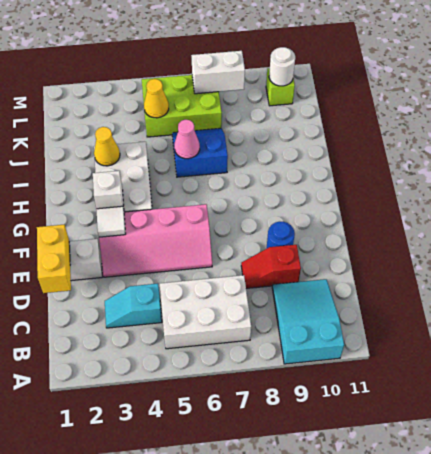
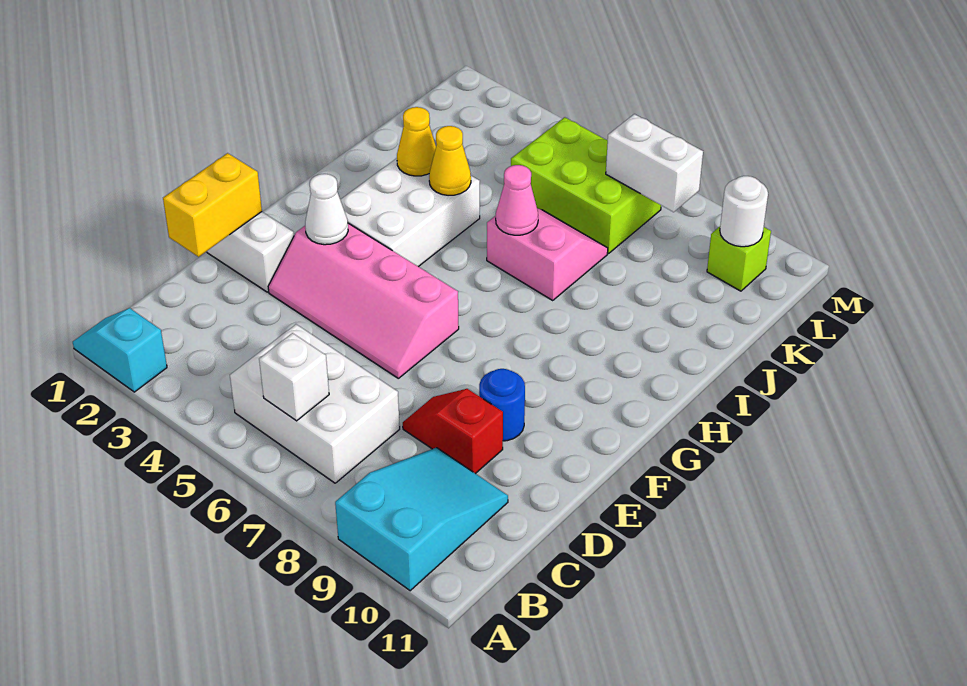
cyan slope C3:C4 level 1 top 4 -> cyan slope A1:A2 level 1 top 2
white tile F3 level 2 -> white cone F3 level 2
white brick G3 level 2 -> white brick B6 level 2
blue slope I6:J7 level 1 top I -> pink slope I6:J7 level 1 top I
yellow cone K5 level 2 -> yellow cone I4 level 2

